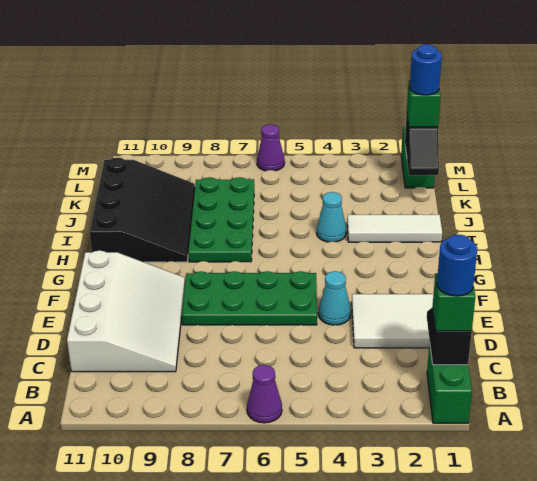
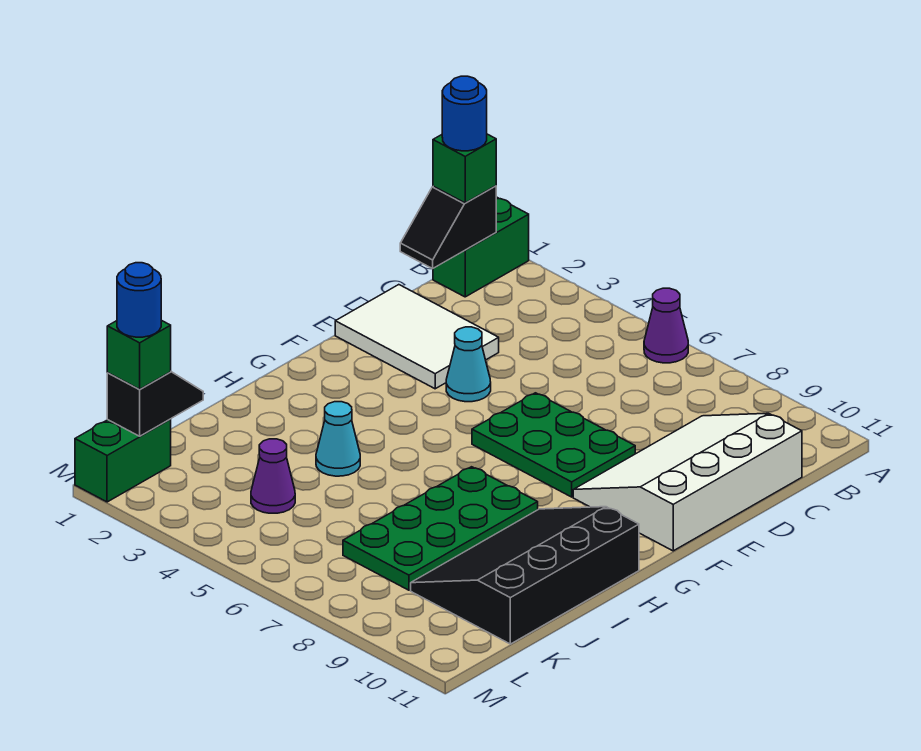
green plate E5:F8 level 1 -> green plate E6:F8 level 1
white tile I1:I3 level 1 -> none
purple cone M6 level 1 -> purple cone K4 level 1

